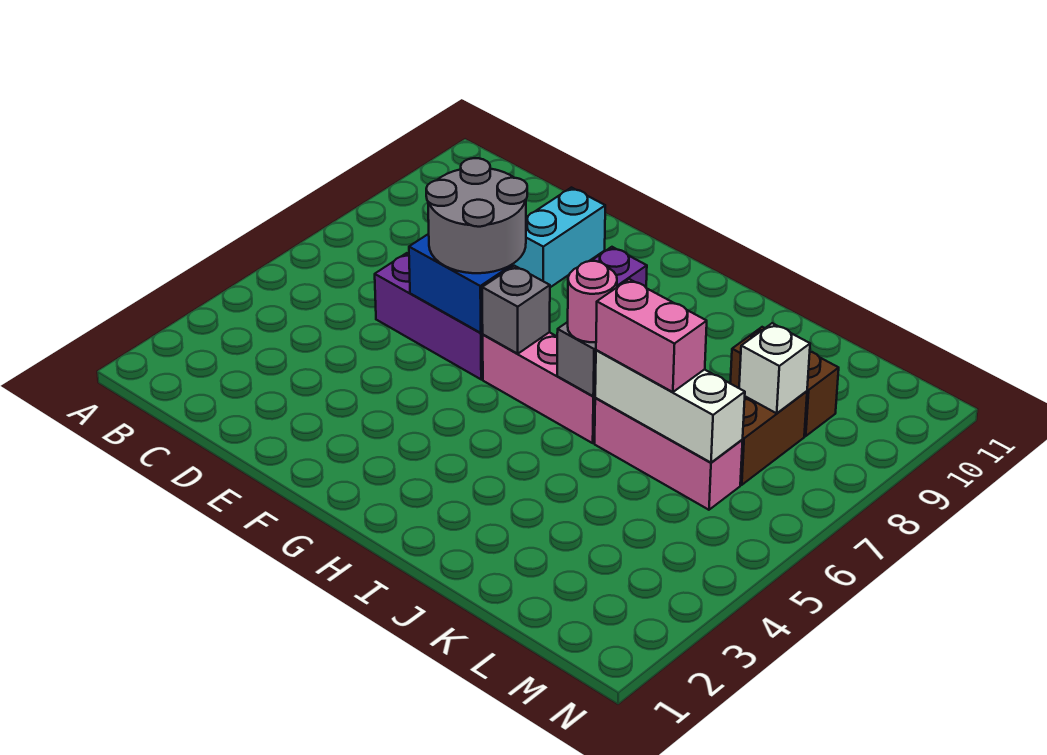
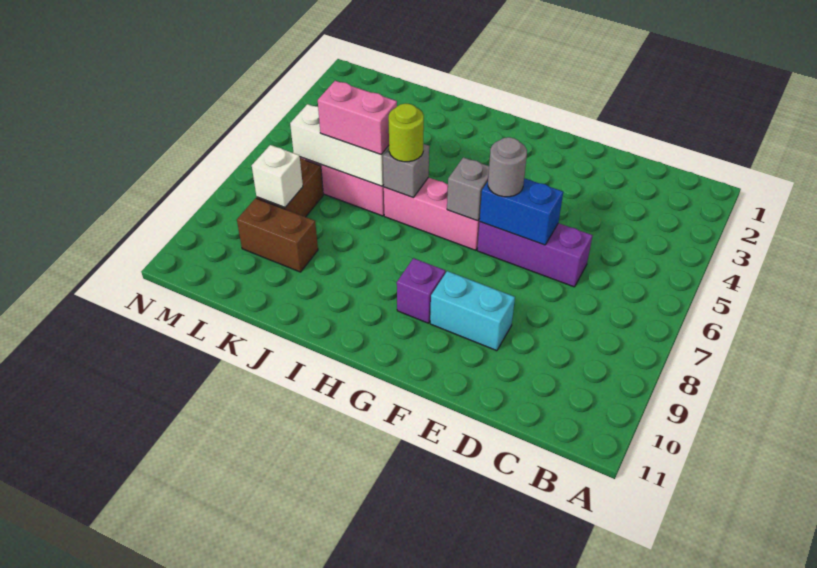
grey round brick E6:F7 level 3 -> grey round brick F6 level 3
cyan brick E9:E10 level 1 -> cyan brick E9:F9 level 1
pink round brick I6 level 3 -> lime round brick I6 level 3

